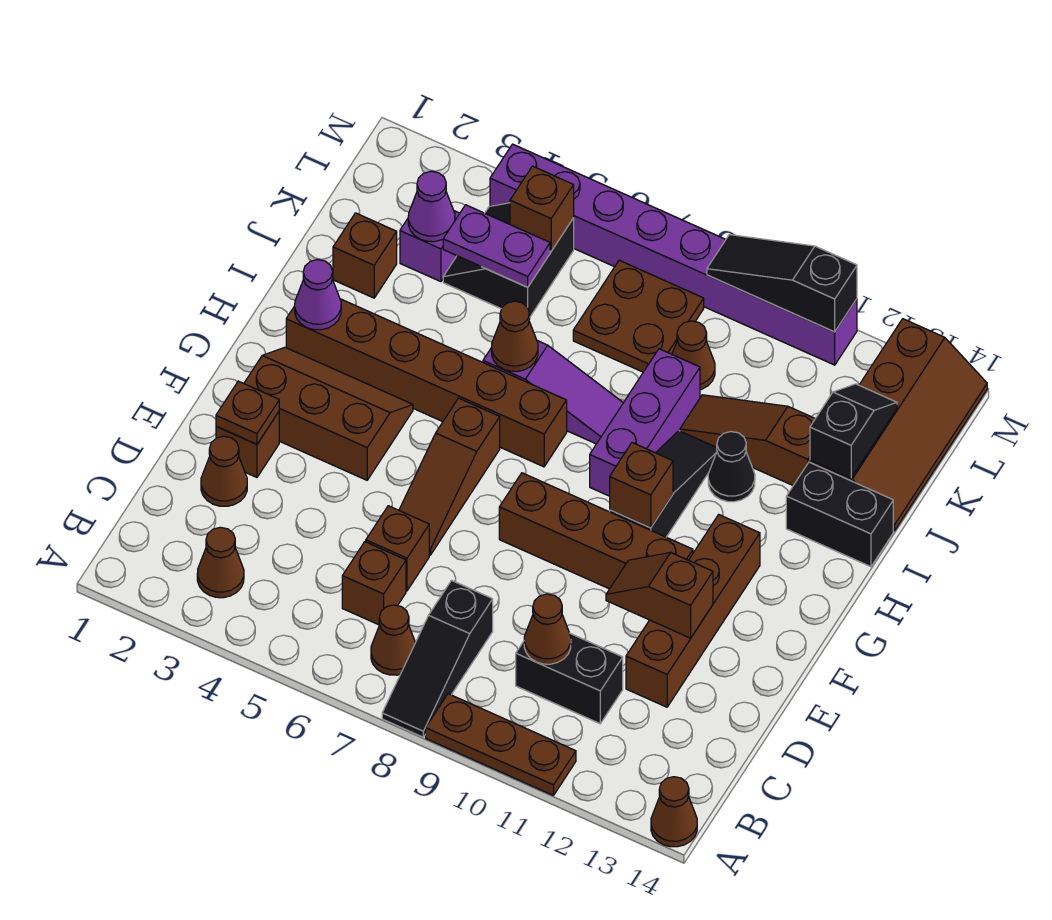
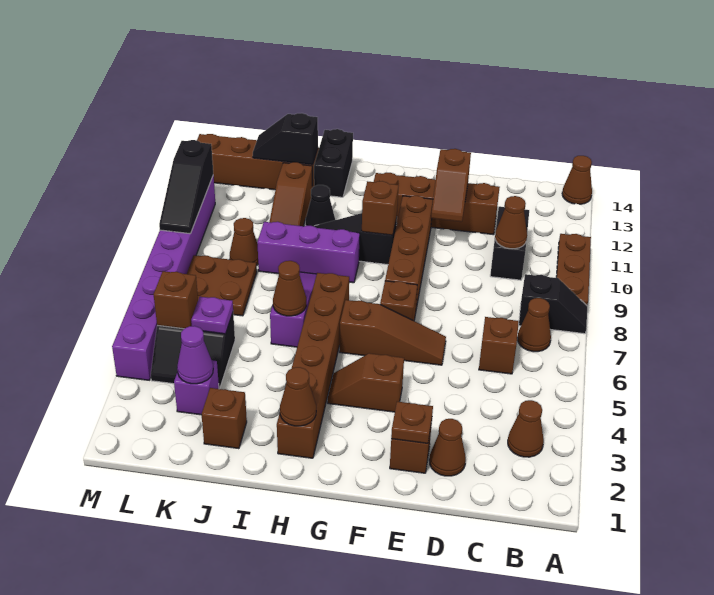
black slope A8:C8 level 1 top C -> black slope A8:B8 level 1 top B
brown brick D6 level 1 -> brown brick F7 level 1
brown slope F2:G4 level 1 top F -> brown slope F4:G4 level 1 top F
purple cone H2 level 2 -> brown cone H2 level 2
purple plate K4:K5 level 2 -> purple plate K5 level 2

